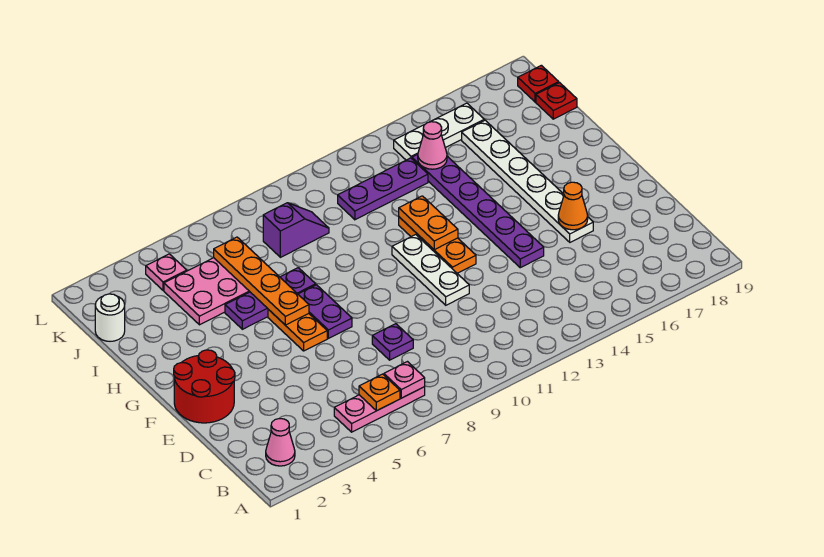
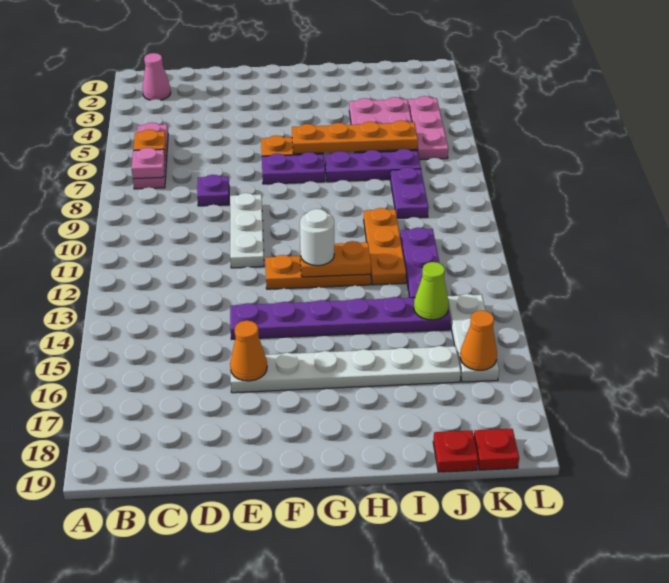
red round brick E1:F2 level 1 -> none
white plate E11:G11 level 1 -> white plate E9:E11 level 1
purple plate H5:H7 level 1 -> purple plate H7:J7 level 1
none -> orange plate I10:I12 level 1
white round brick J1 level 1 -> white round brick G12 level 3
purple slope J8:J9 level 1 top 8 -> purple plate J8:J9 level 1
pink cone J14 level 2 -> lime cone J14 level 2
pink plate K4 level 1 -> pink plate K4:K6 level 1
none -> orange cone K16 level 2

